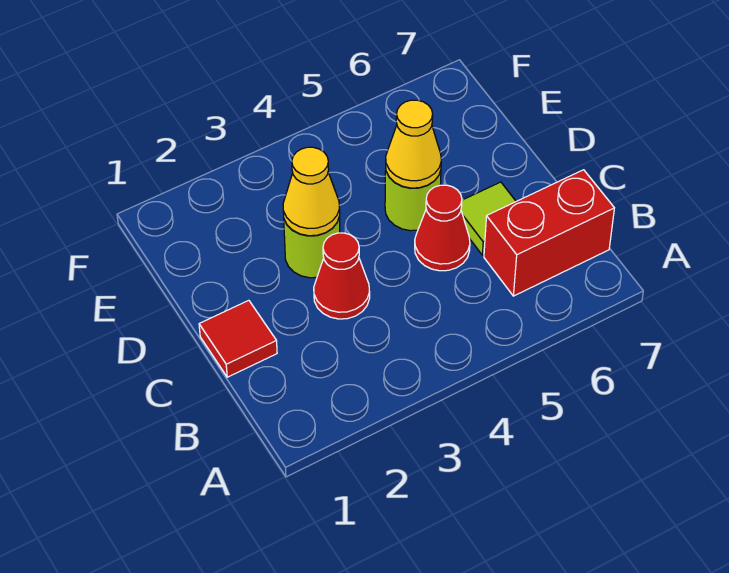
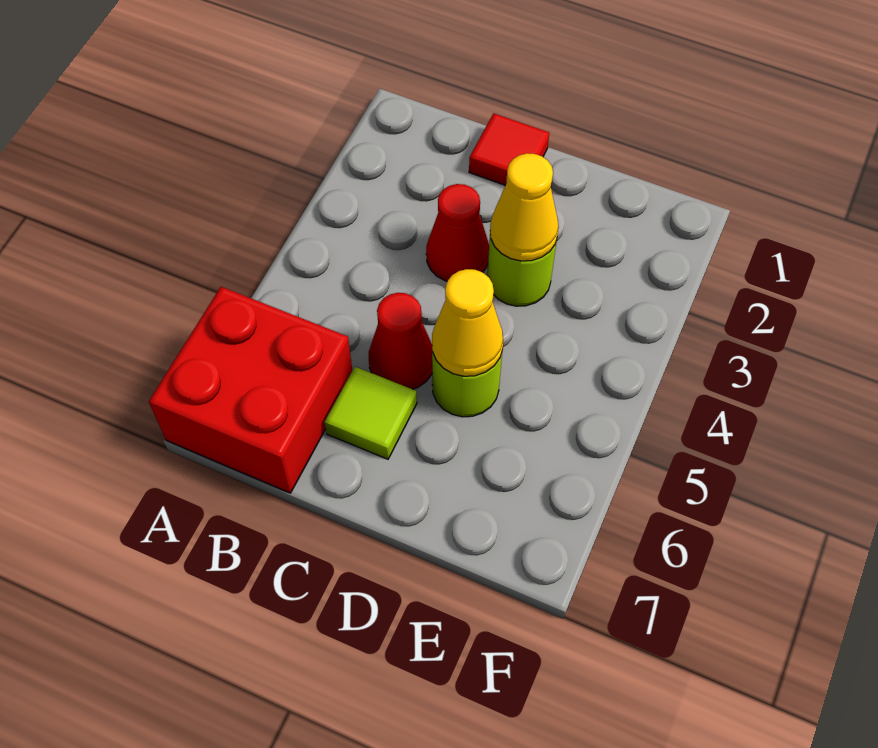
red brick B6:B7 level 1 -> red brick A6:B7 level 1

